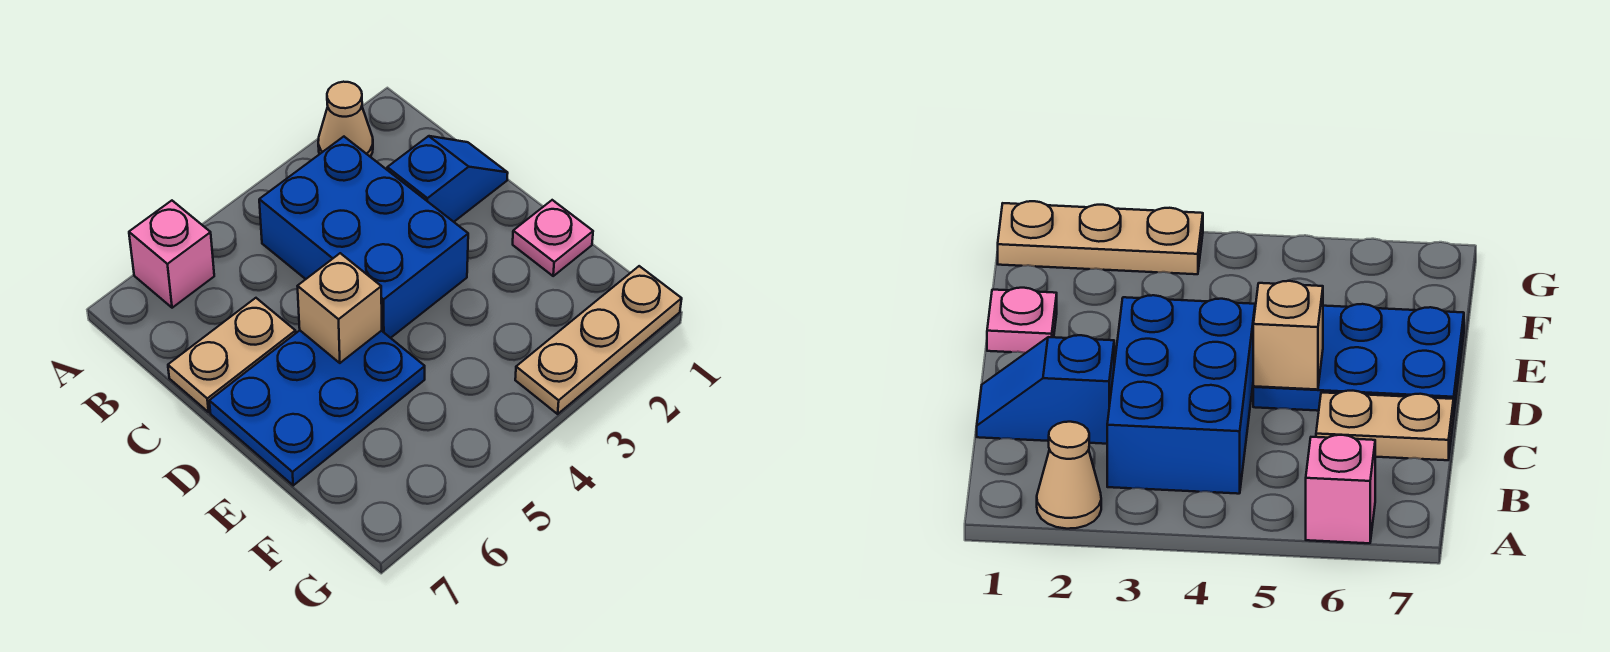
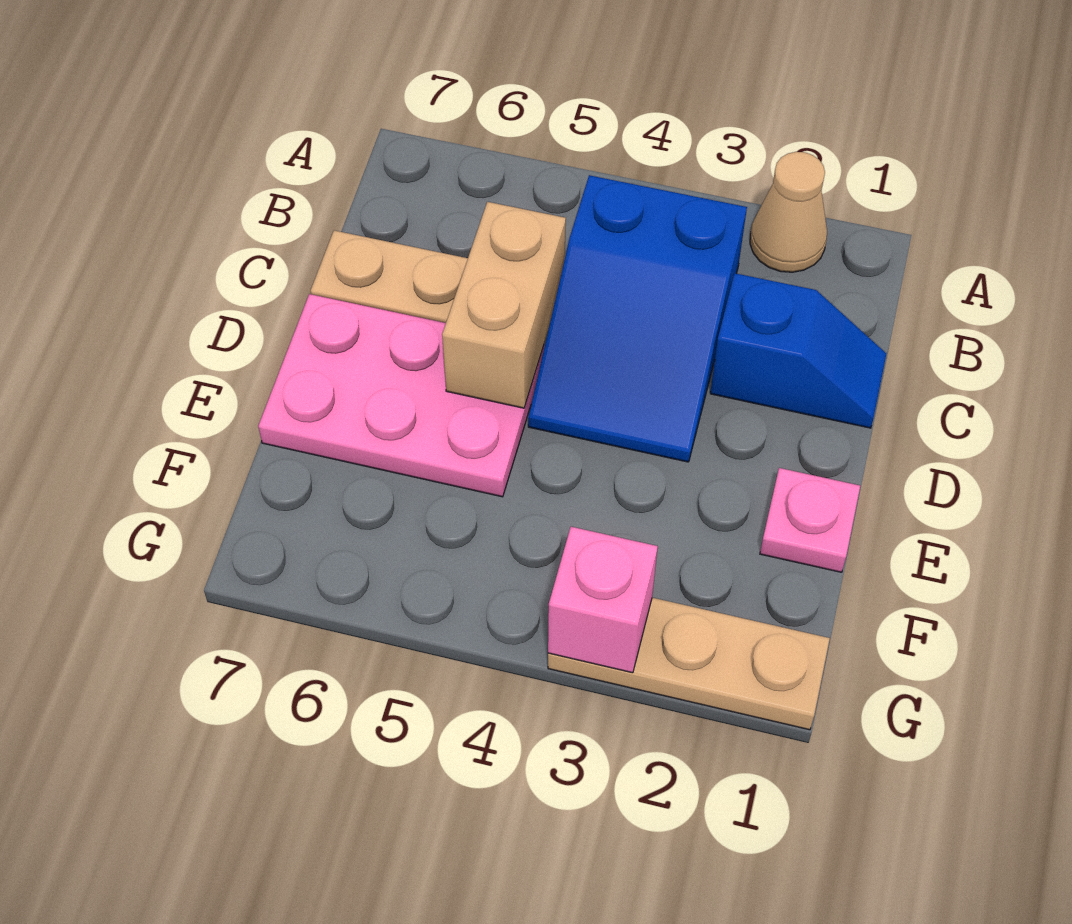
pink brick A6 level 1 -> pink brick G3 level 2
blue brick B3:D4 level 1 -> blue slope B3:D4 level 1 top B
blue plate D5:E7 level 1 -> pink plate D5:E7 level 1
tan brick D5 level 2 -> tan brick C5:D5 level 2

